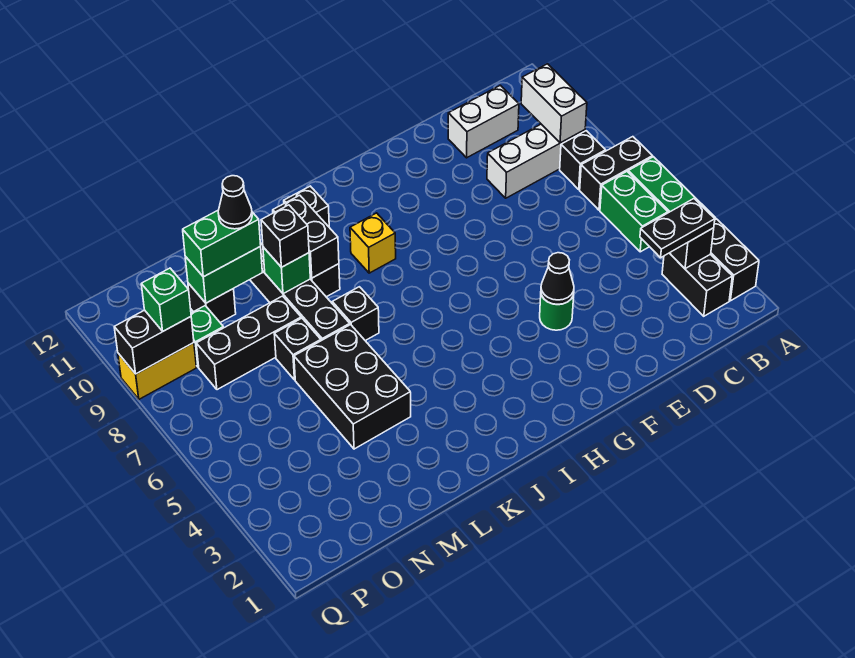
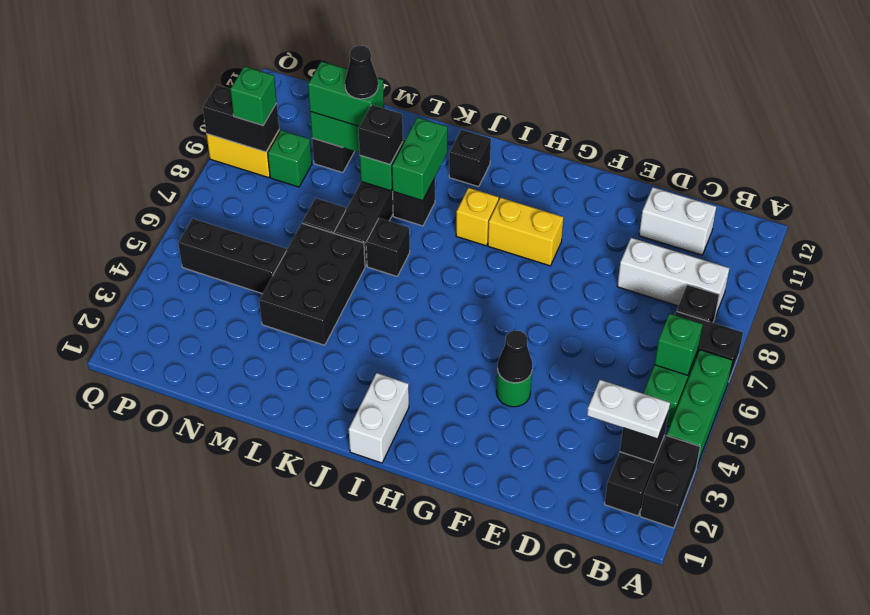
black plate B3:C3 level 3 -> white plate B3:C3 level 3
none -> green brick B6 level 2
white brick B9:B10 level 2 -> white brick I1:I2 level 1
none -> yellow brick G9:H9 level 1
black brick K9:K10 level 2 -> green brick K9:K10 level 2
black brick M8:O8 level 1 -> black brick N5:P5 level 1

